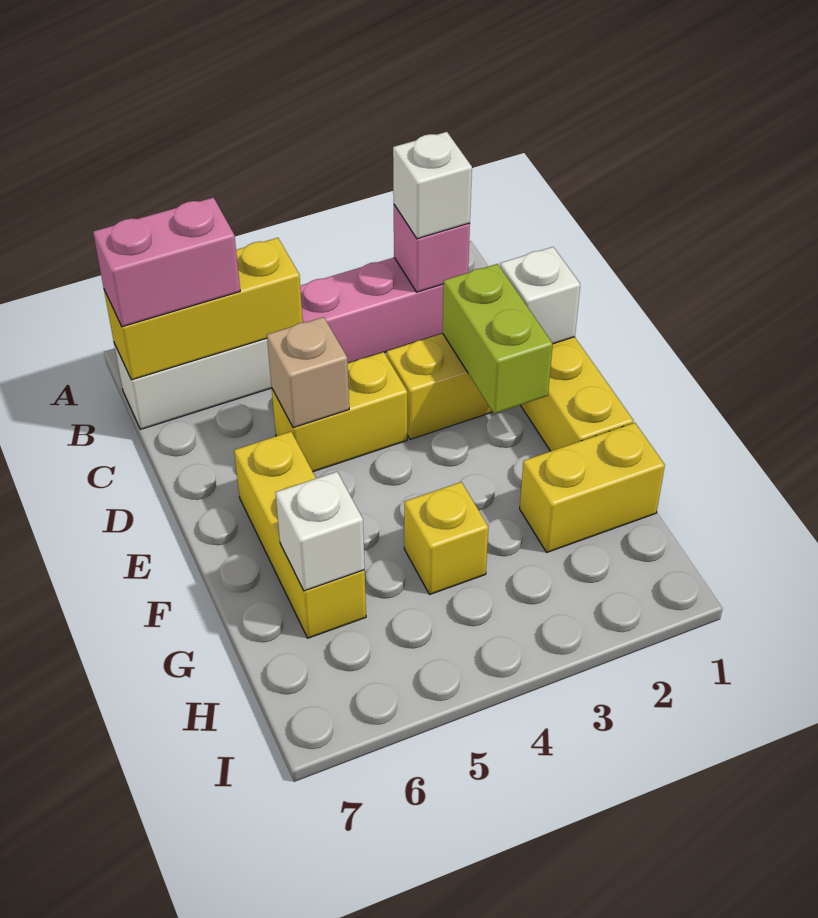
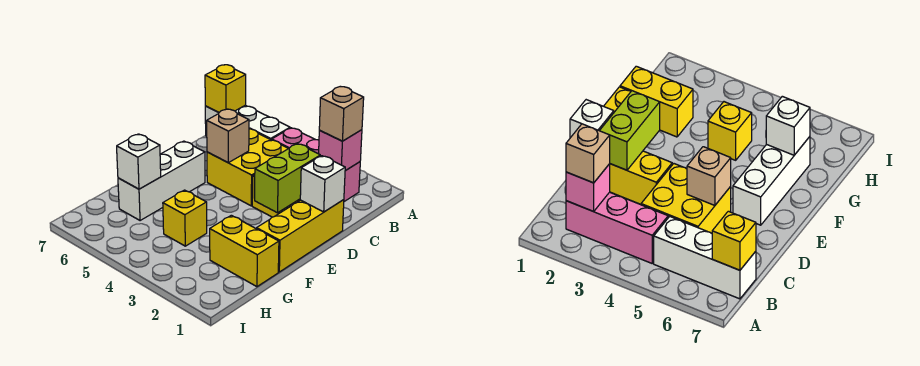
white brick B2 level 3 -> tan brick B2 level 3
yellow brick B5:B7 level 2 -> yellow brick B7 level 2
pink brick B6:B7 level 3 -> none
yellow brick D4:D5 level 1 -> yellow brick C4:D5 level 1
yellow brick E6:G6 level 1 -> white brick E6:G6 level 1

